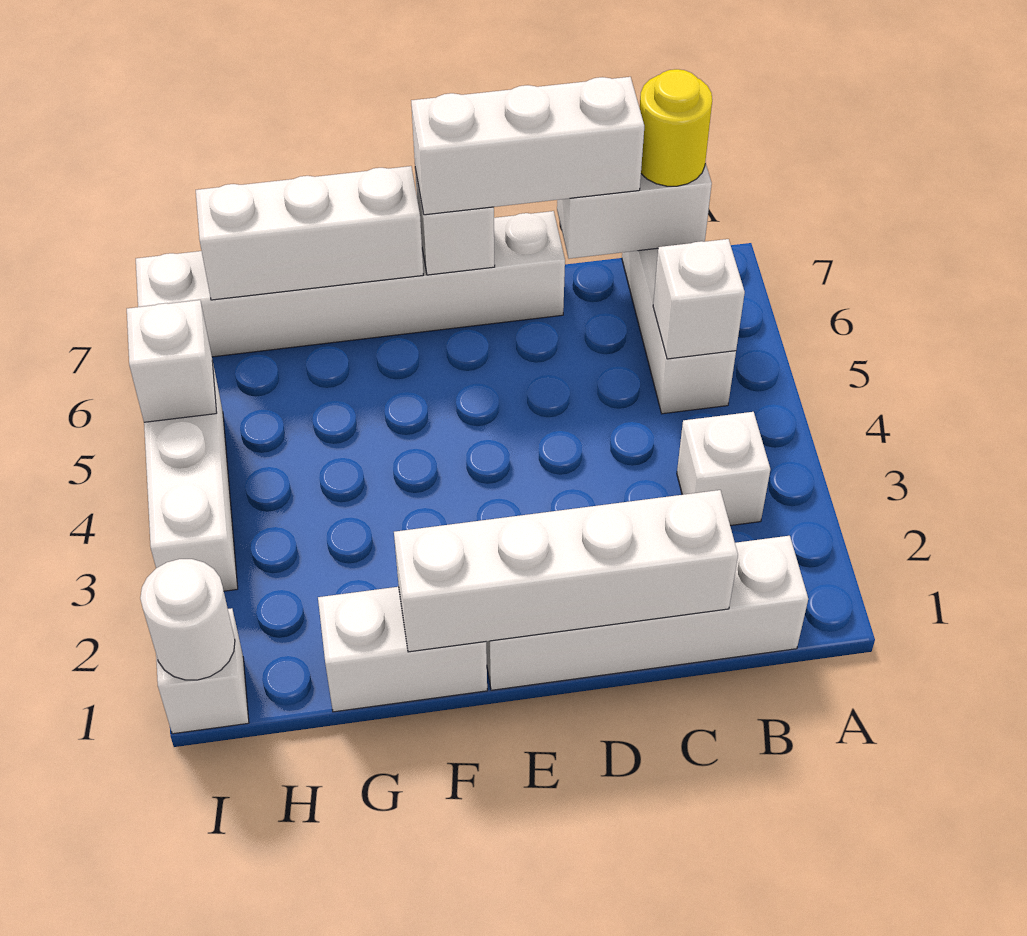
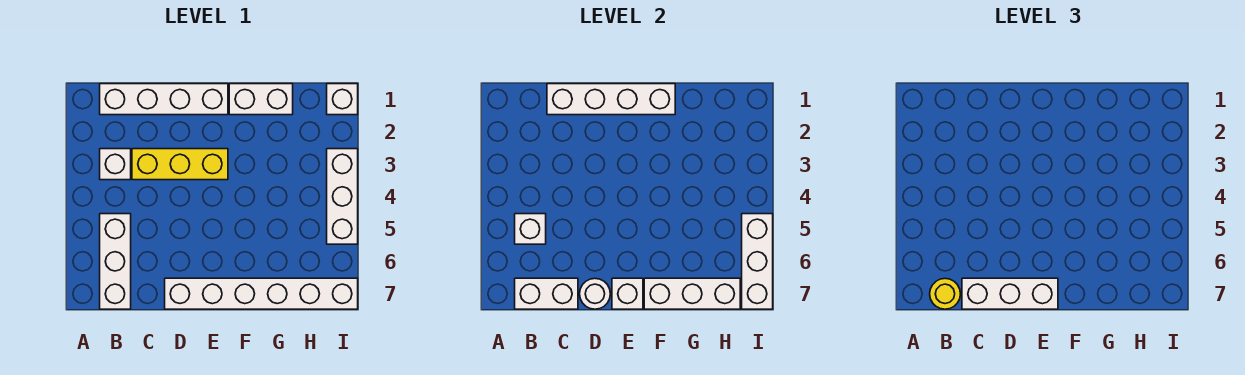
none -> yellow brick C3:E3 level 1
white round brick I1 level 2 -> white round brick D7 level 2
white brick I5 level 2 -> white brick I5:I7 level 2

